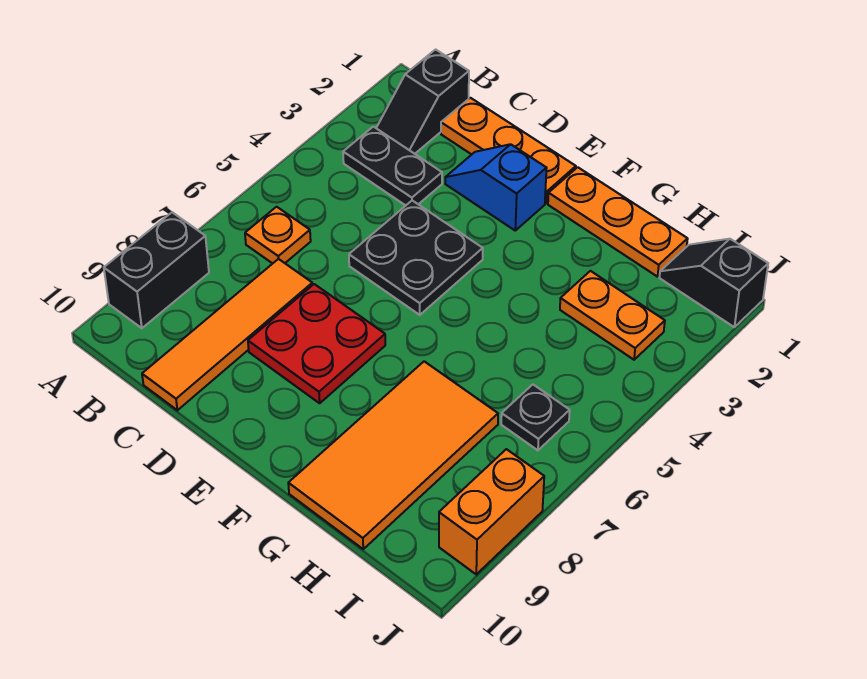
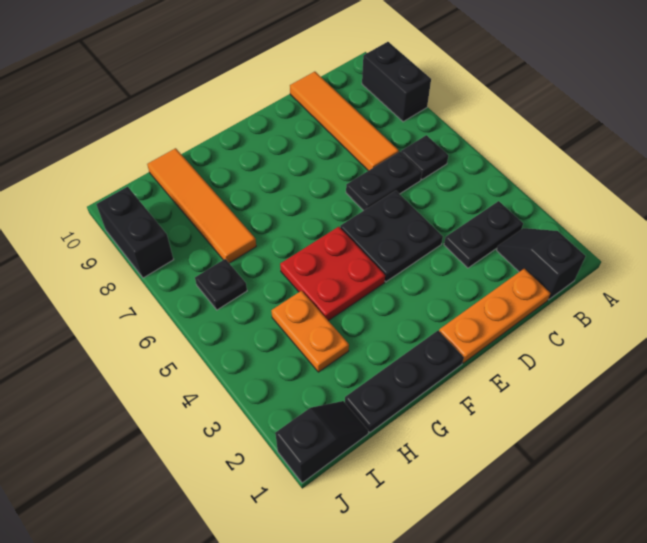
orange plate B6 level 1 -> black plate B6 level 1
none -> black plate C6:D6 level 1
blue slope D2:E2 level 1 top E -> none
red plate D7:E8 level 1 -> red plate F4:G5 level 1
orange plate F1:H1 level 1 -> black plate F1:H1 level 1
orange tile G7:H10 level 1 -> orange tile H7:H10 level 1
orange plate H3:I3 level 1 -> orange plate H3:H4 level 1
orange brick J8:J9 level 1 -> black brick J8:J9 level 1

